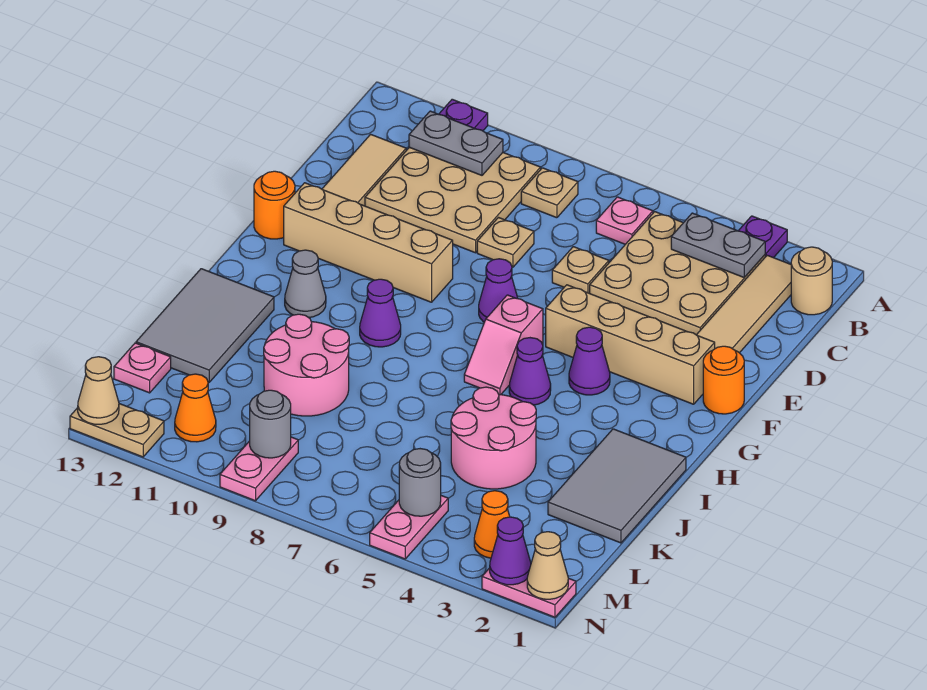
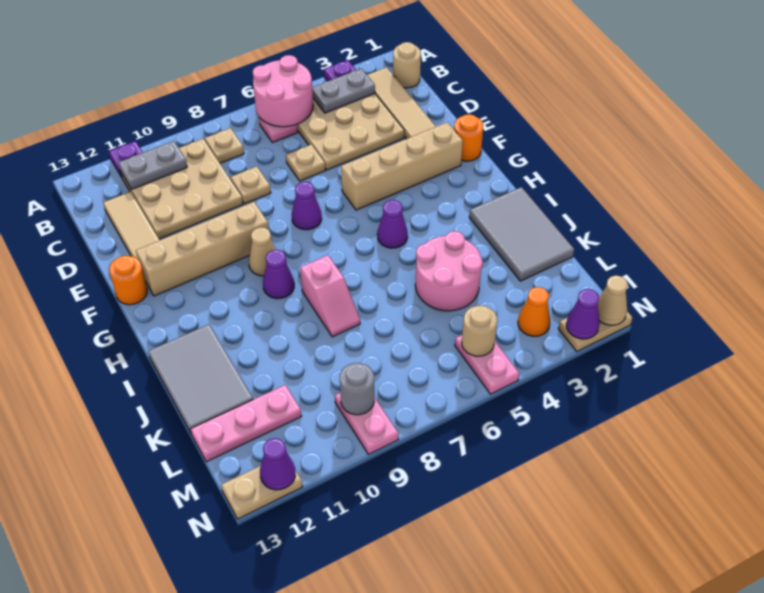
purple cone G4 level 1 -> purple cone N12 level 2
pink slope G6:H6 level 1 top G -> pink slope I8:J8 level 1 top I
grey cone H11 level 1 -> none
pink round brick J9:K10 level 1 -> pink round brick A5:B6 level 2
pink plate L13 level 1 -> pink plate L11:L13 level 1
grey round brick M5 level 2 -> tan round brick M5 level 2
orange cone M11 level 1 -> none
pink plate N1:N2 level 1 -> tan plate N1:N2 level 1
tan cone N13 level 2 -> tan cone G9 level 1

